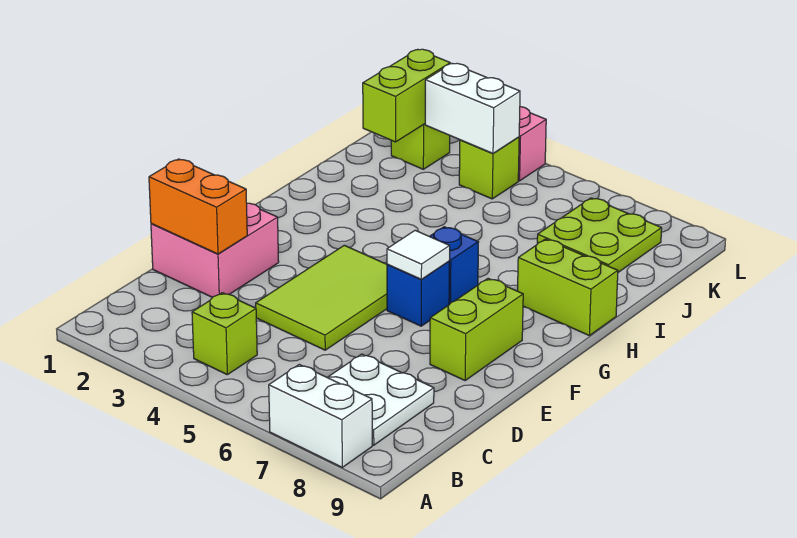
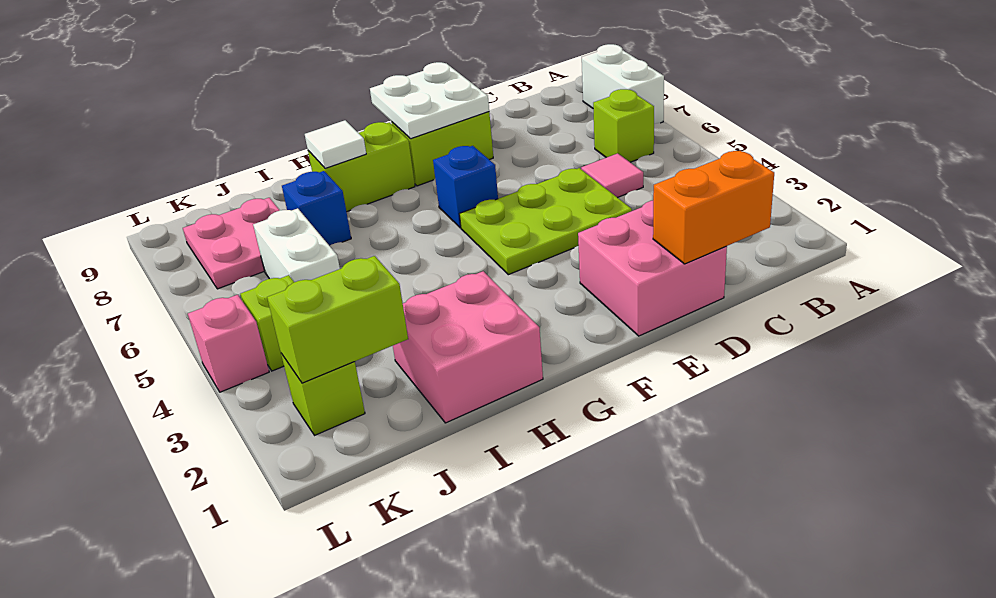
lime brick B4 level 1 -> lime brick B6 level 1
white plate B7:C8 level 1 -> white plate E8:F9 level 2
none -> pink tile C5 level 1
orange brick D1:D2 level 2 -> orange brick C1:D1 level 2
lime tile D4:F5 level 1 -> lime plate D4:F5 level 1
white tile F6 level 2 -> white tile H8 level 2
blue brick G6 level 1 -> blue brick I7 level 1
none -> pink brick H1:I2 level 1
lime brick H8:H9 level 1 -> lime brick G8:H8 level 1
lime plate J7:K8 level 1 -> pink plate J7:K8 level 1
white brick K3:K4 level 2 -> white brick J5:J6 level 1

